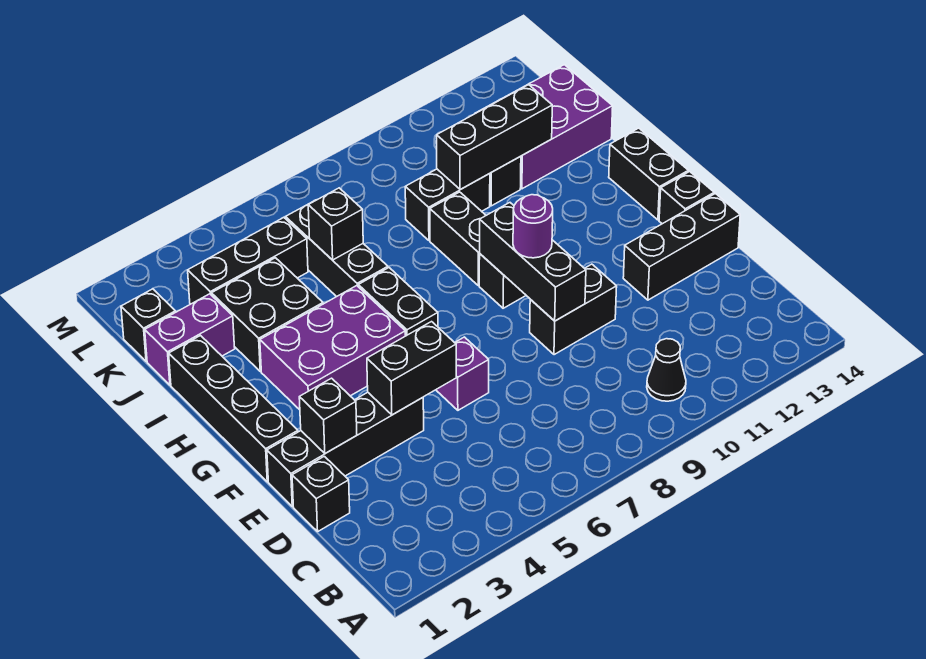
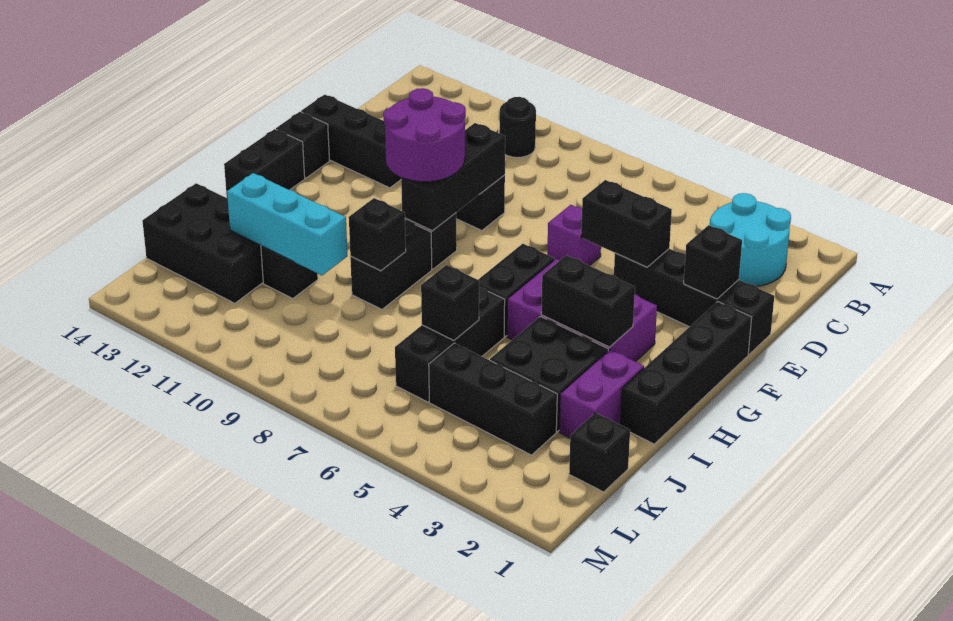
none -> cyan round brick B2:C3 level 1
black cone B10 level 1 -> black round brick B10 level 1
black brick D1 level 1 -> black brick I9 level 2
purple round brick F9 level 3 -> purple round brick F9:G10 level 3
purple brick J1:J2 level 1 -> purple brick I2:J2 level 1
black brick J9:J10 level 1 -> black brick H3:H4 level 2
black brick J10:J12 level 2 -> cyan brick J10:J12 level 2
purple brick J12:K14 level 1 -> black brick J12:K14 level 1

